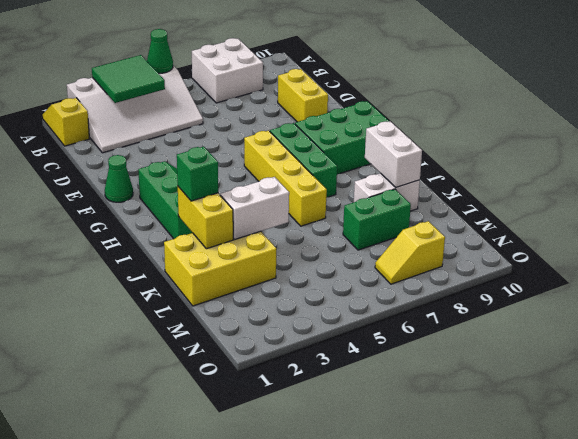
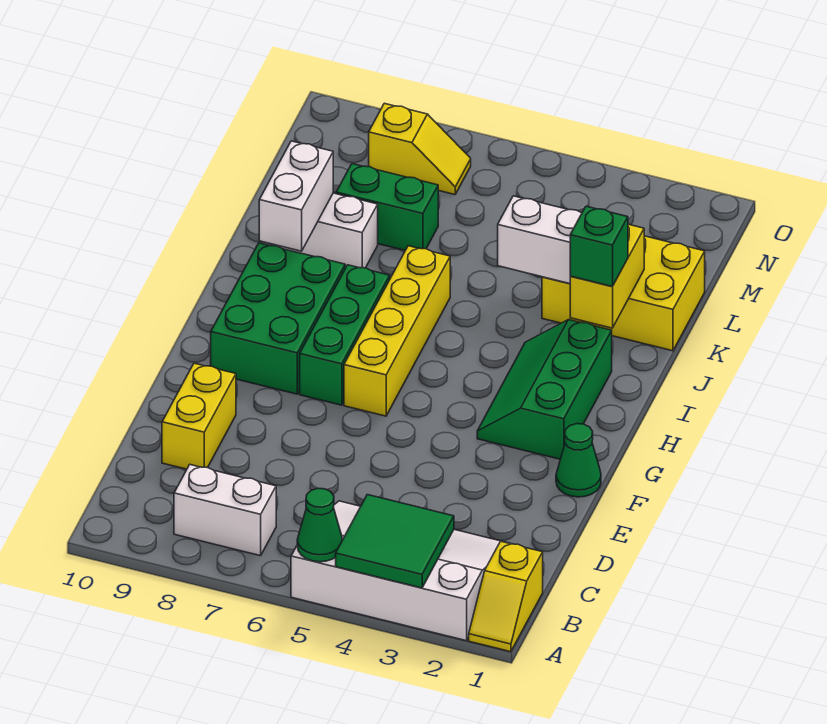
white brick A7:B8 level 1 -> white brick B7:B8 level 1
green brick G8:H10 level 1 -> green brick G8:I9 level 1

